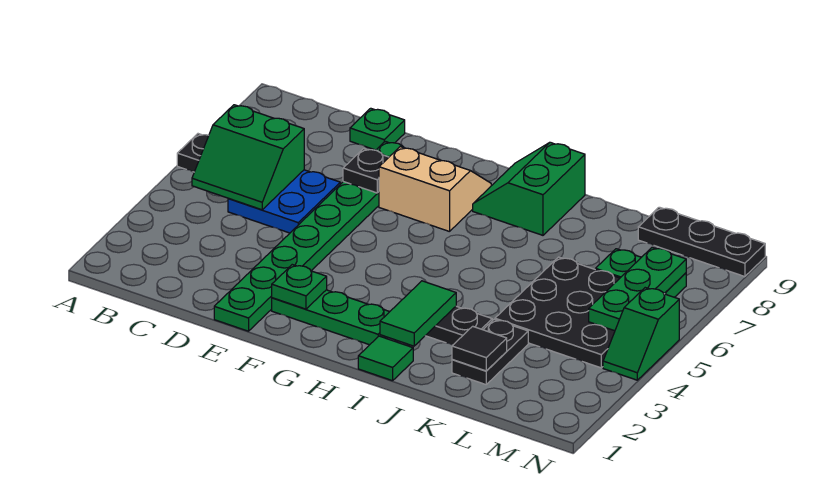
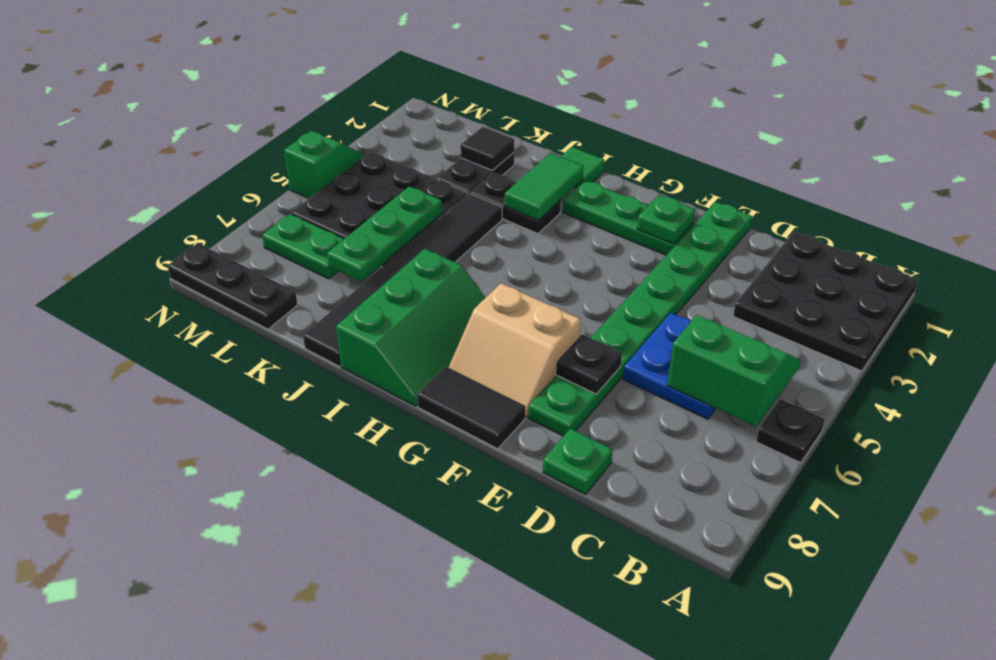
none -> black plate A1:C3 level 1
none -> black tile F9:G9 level 1
green slope H8:I9 level 1 top I -> green slope H7:I9 level 1 top I
none -> black tile J4:J9 level 1
green plate M5:M7 level 2 -> green plate K5:K7 level 2

